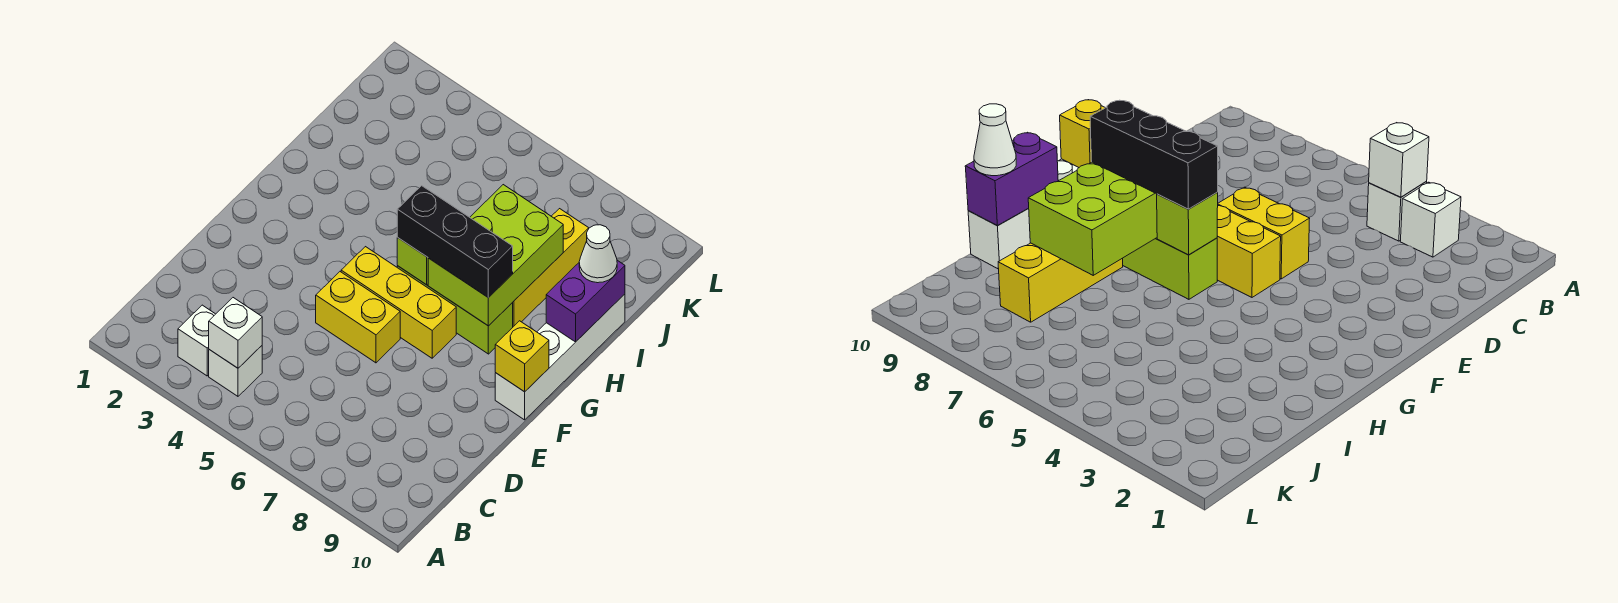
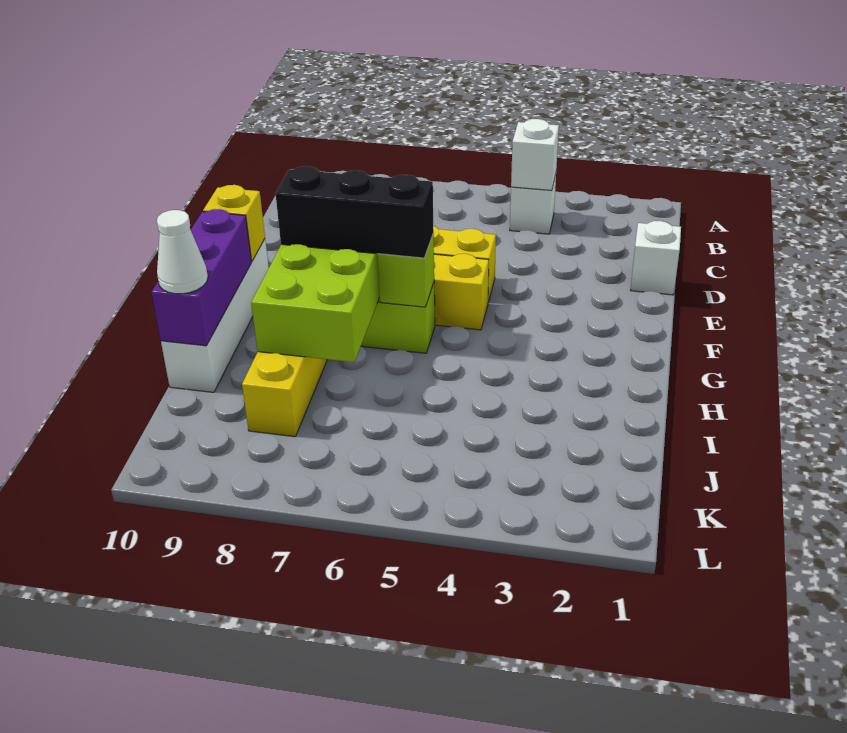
white brick B3 level 1 -> white brick D1 level 1
purple brick H10:I10 level 2 -> purple brick G10:I10 level 2

